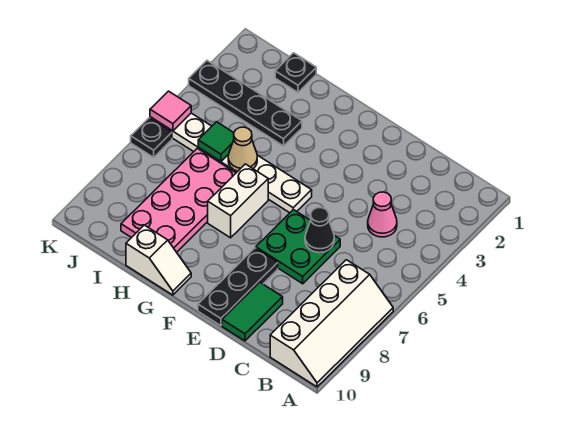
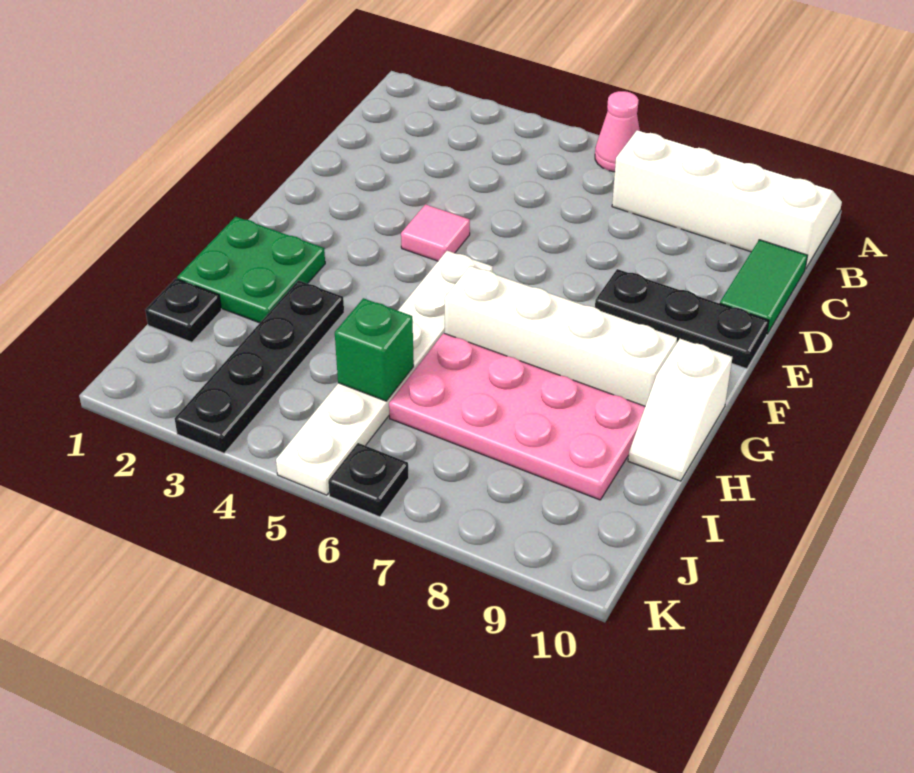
pink cone C4 level 1 -> pink cone A6 level 1
green plate D6:E7 level 1 -> green plate G1:H2 level 1
black cone D6 level 2 -> none
green tile D9:D10 level 1 -> green tile C10:D10 level 1
white brick G6:G7 level 1 -> white brick G6:G9 level 1
white slope G10:H10 level 1 top H -> white slope G10:H10 level 1 top G
tan cone H5 level 2 -> none
green tile I5 level 2 -> green brick I5 level 2
pink tile K5 level 2 -> pink tile E4 level 1

